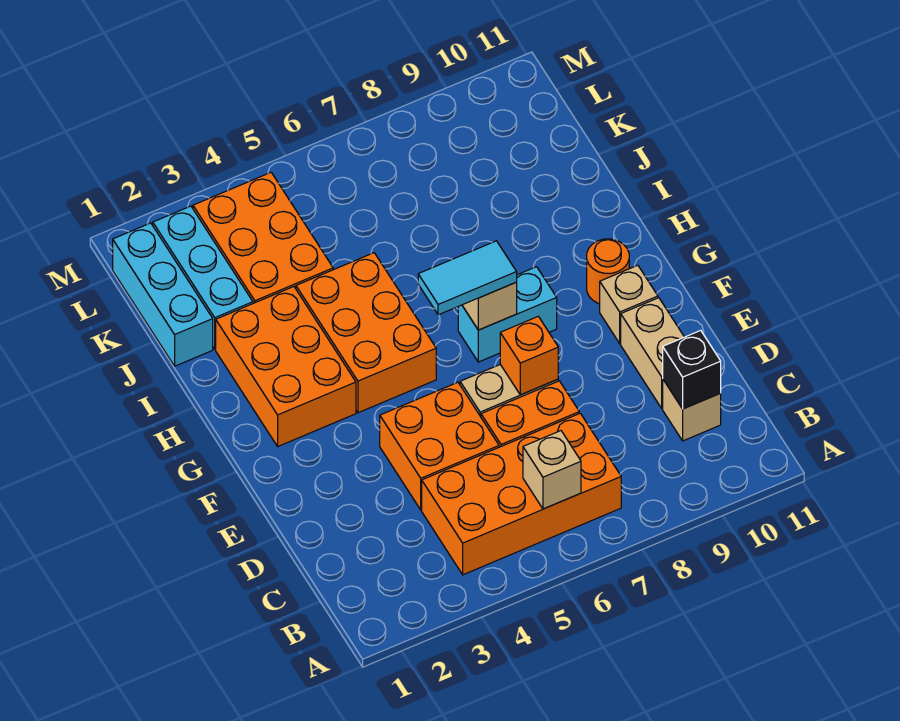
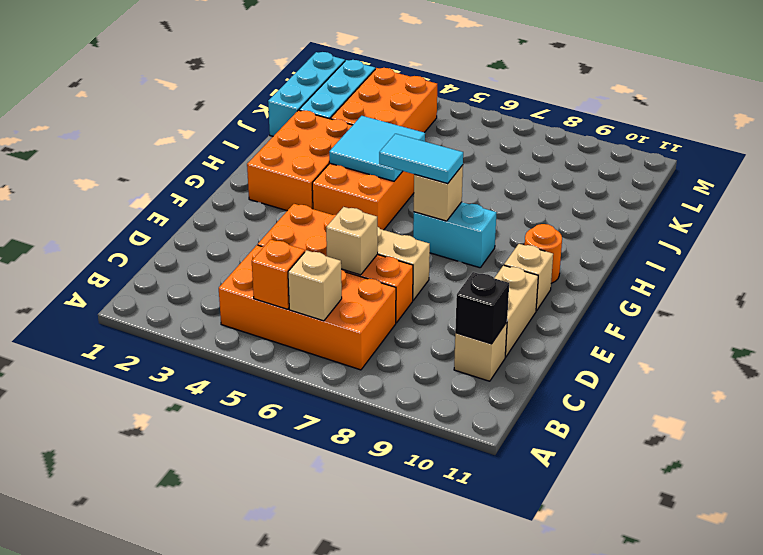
none -> tan brick D6 level 2
orange brick E7 level 2 -> orange brick B5 level 2
none -> cyan tile H4:I5 level 2

